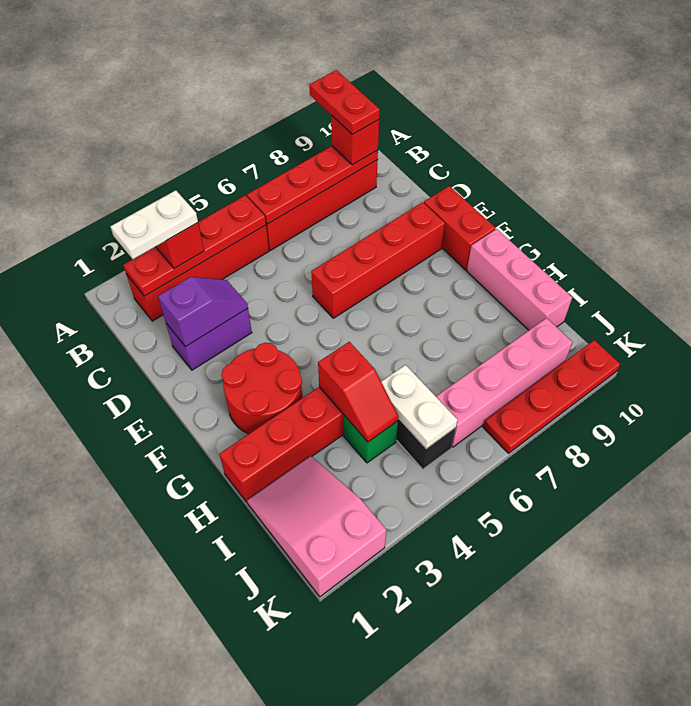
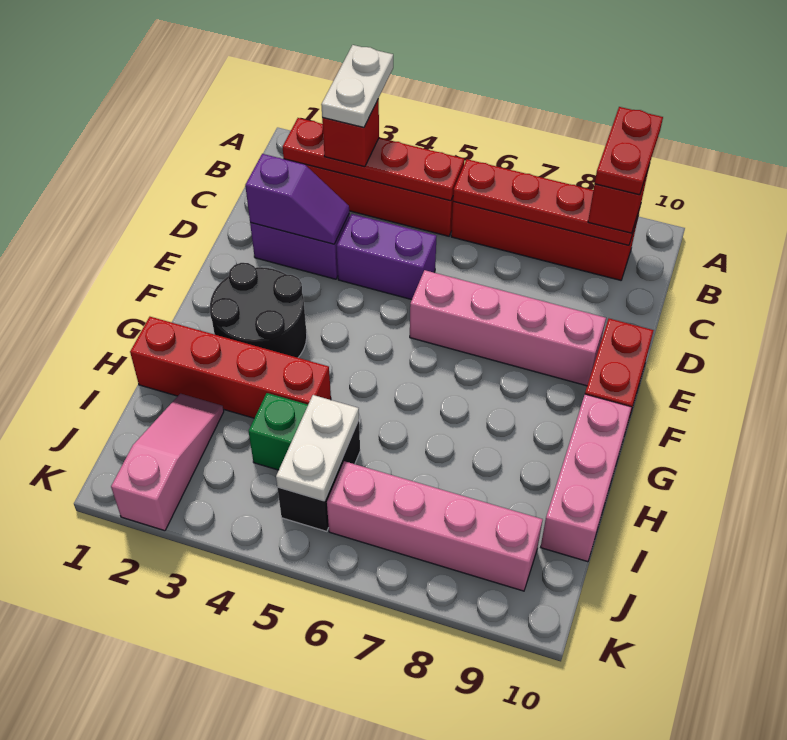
white plate B2:B3 level 4 -> white plate A3:B3 level 4
none -> purple brick D4:D5 level 1
red brick E6:E9 level 1 -> pink brick E6:E9 level 1
red round brick F2:G3 level 1 -> black round brick F2:G3 level 1
red slope H4:I4 level 2 top H -> none
pink slope I1:K2 level 1 top K -> pink slope I2:K2 level 1 top K
red plate K7:K10 level 1 -> none

